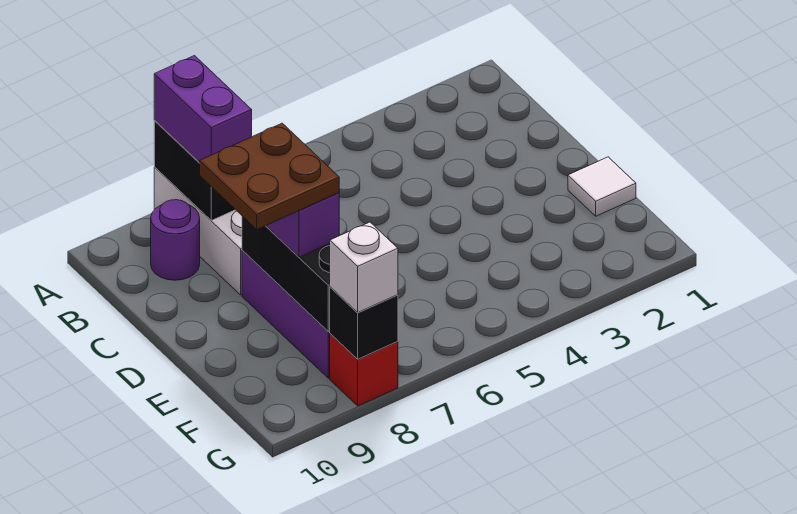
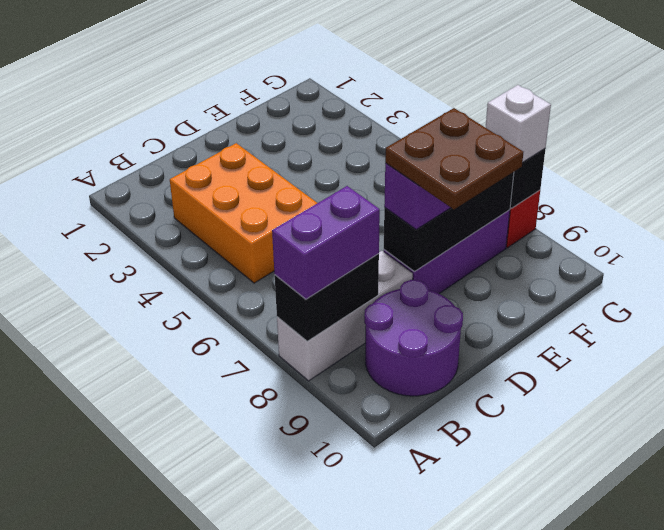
none -> orange brick B3:C5 level 1
purple round brick B9 level 1 -> purple round brick B9:C10 level 1
white tile E1 level 1 -> none

